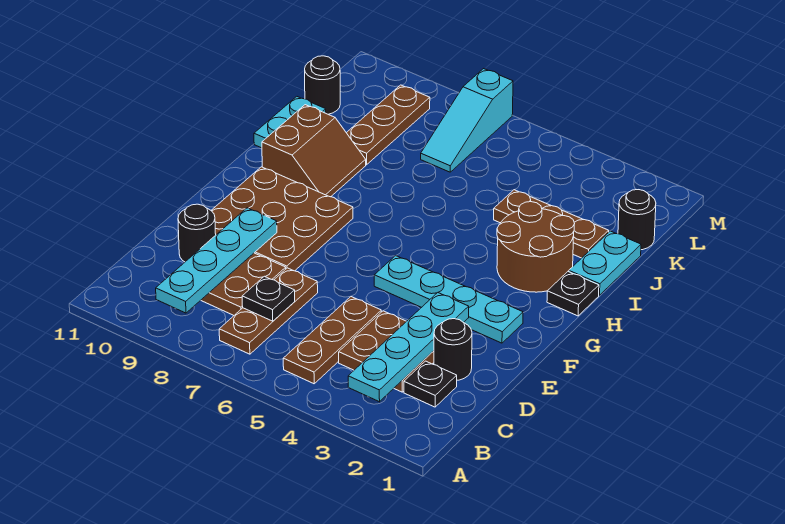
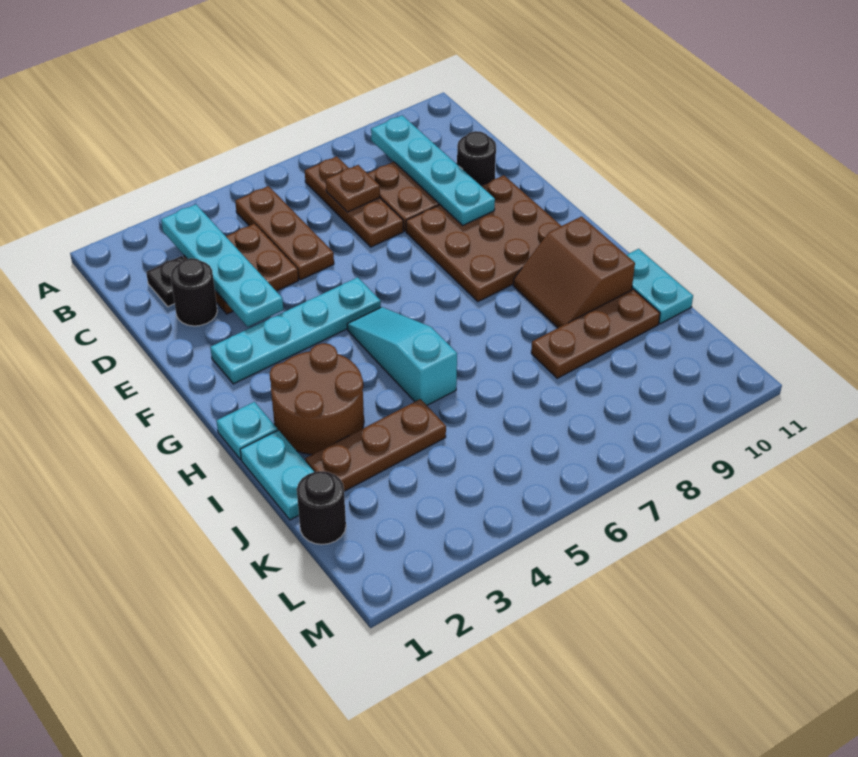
black plate C7 level 2 -> brown plate C7 level 2
black plate H1 level 1 -> cyan plate H1 level 1
brown plate J9:L9 level 1 -> brown plate J8:J10 level 1
cyan slope K7:M7 level 1 top M -> cyan slope G5:I5 level 1 top I
black round brick K11 level 1 -> none

